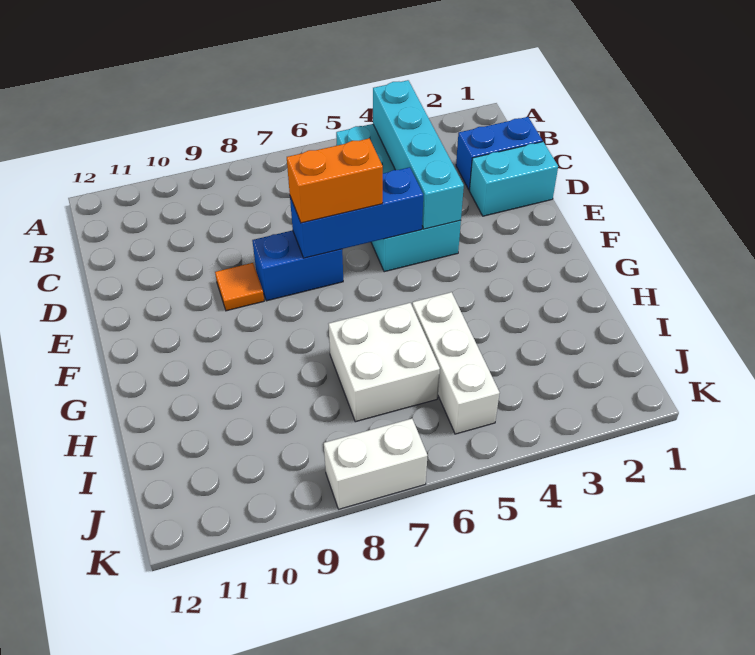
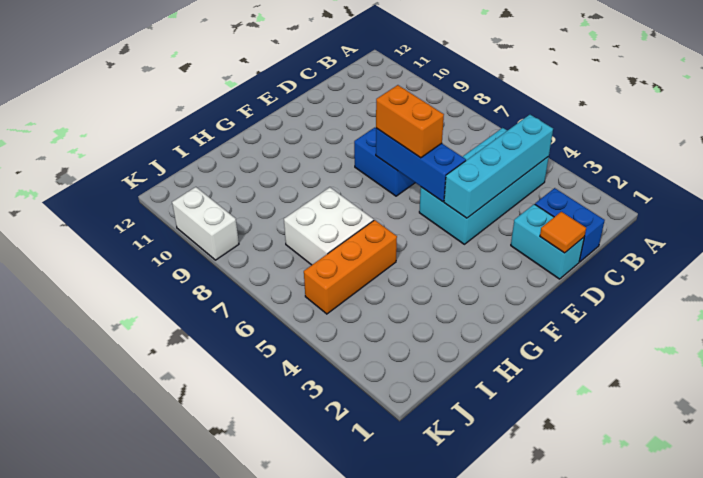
orange tile E9 level 1 -> orange tile D1 level 2
white brick H5:J5 level 1 -> orange brick H5:J5 level 1
white brick K7:K8 level 1 -> white brick K9:K10 level 1

